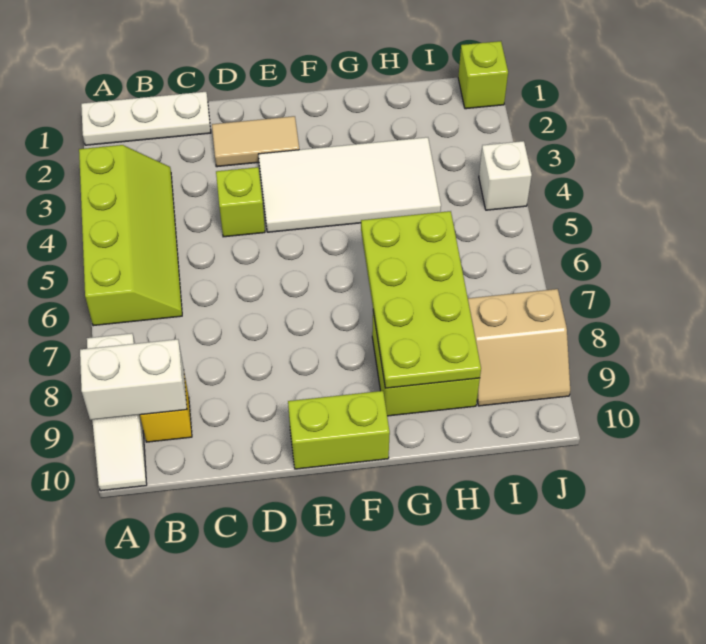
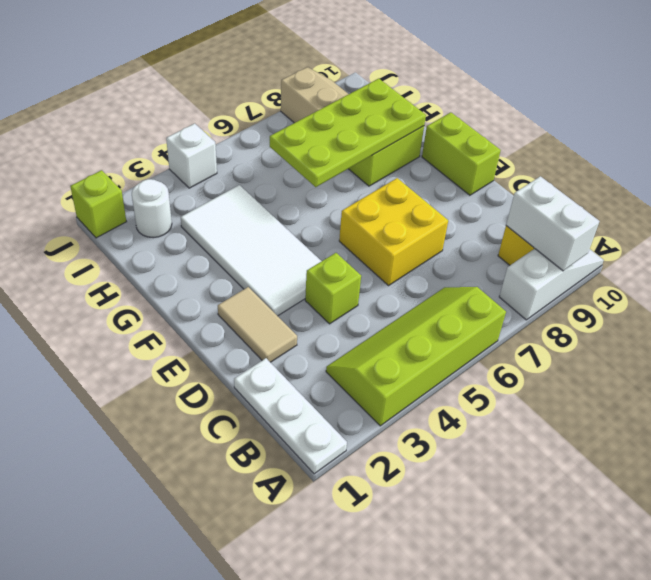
none -> yellow brick D6:E7 level 1
none -> white round brick I2 level 1

